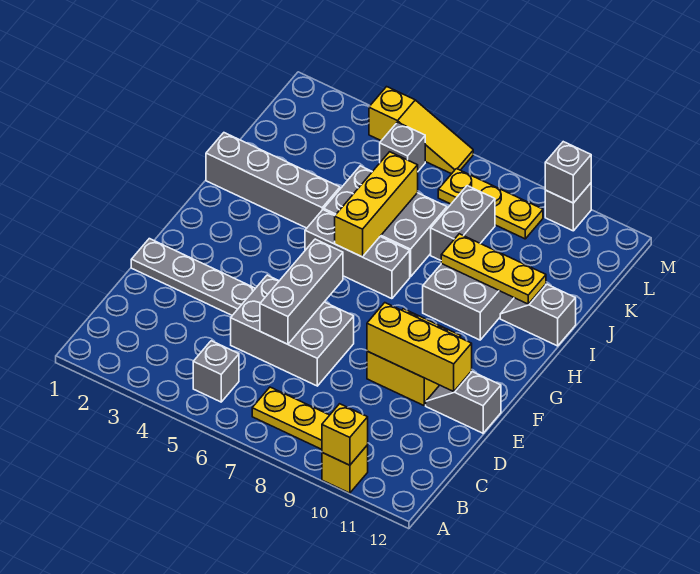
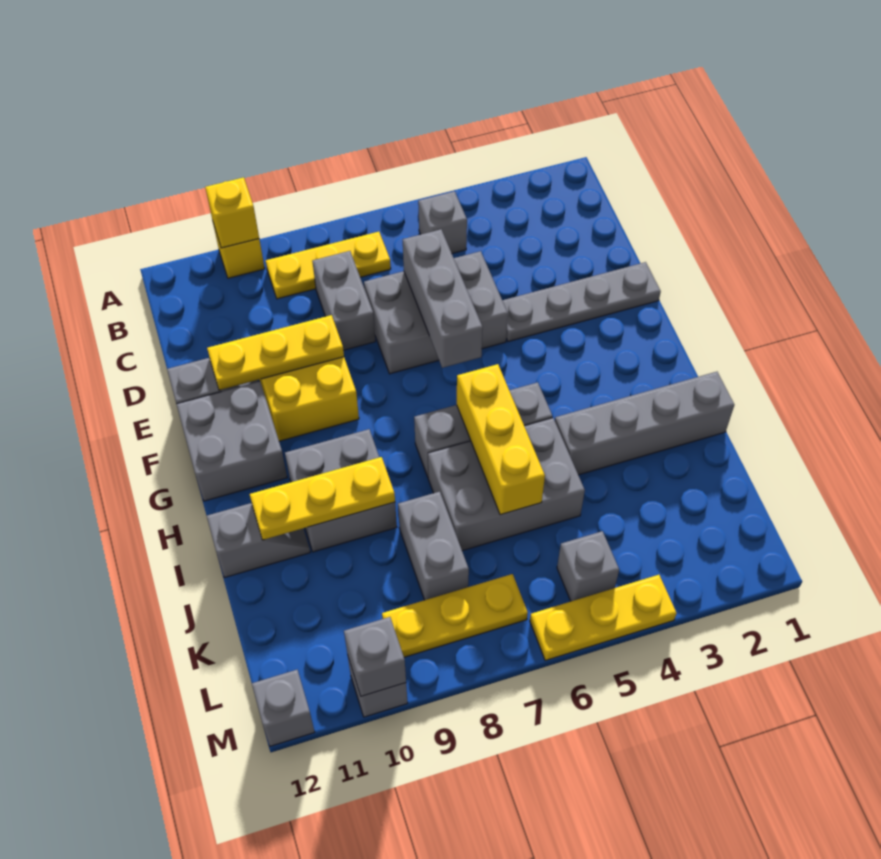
none -> grey brick C8:D8 level 1
yellow brick E9:E11 level 2 -> yellow plate E9:E11 level 2
none -> grey brick F11:G12 level 1
yellow slope M4:M6 level 1 top 4 -> yellow plate M4:M6 level 1
none -> grey brick M12 level 1

